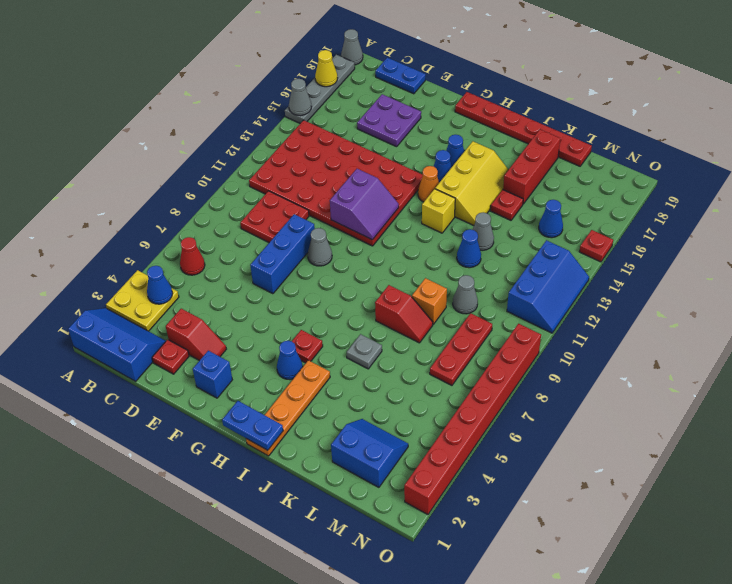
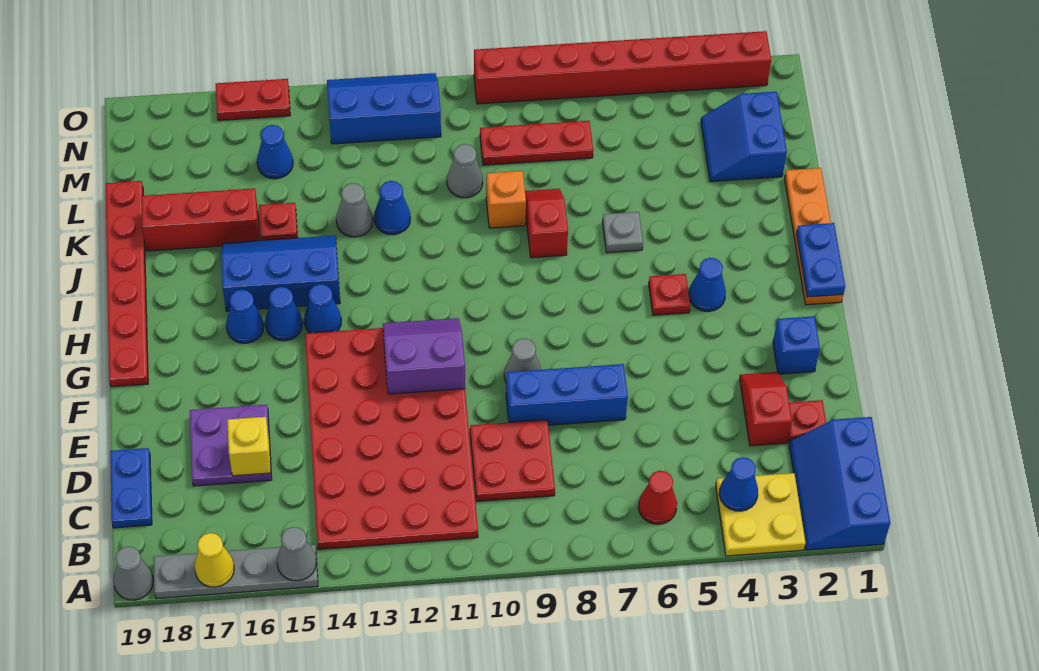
orange cone H14 level 1 -> blue cone H14 level 1
orange plate I1:I4 level 1 -> orange plate H1:K1 level 1
yellow brick I13 level 1 -> yellow brick D16 level 2
yellow slope I14:J16 level 1 top I -> blue slope I14:J16 level 1 top I
red plate O15 level 1 -> red plate O15:O16 level 1

